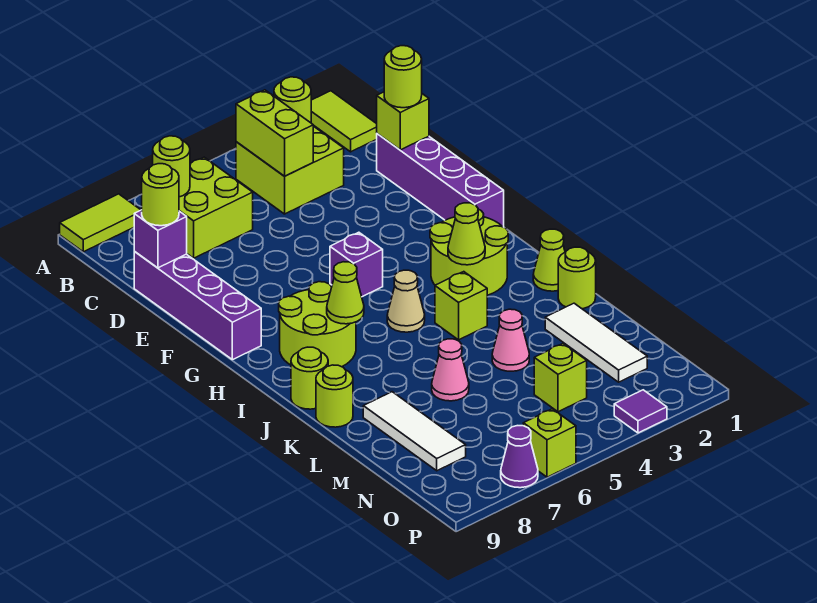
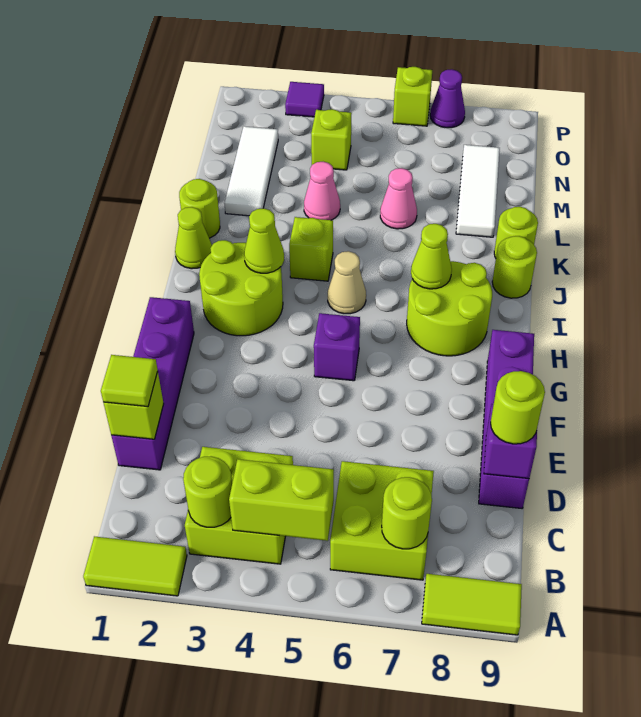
lime tile A1:B1 level 1 -> lime tile A1:A2 level 1
lime brick B4:C4 level 2 -> lime brick B4:B5 level 2
lime round brick D1 level 3 -> lime tile D1 level 3

